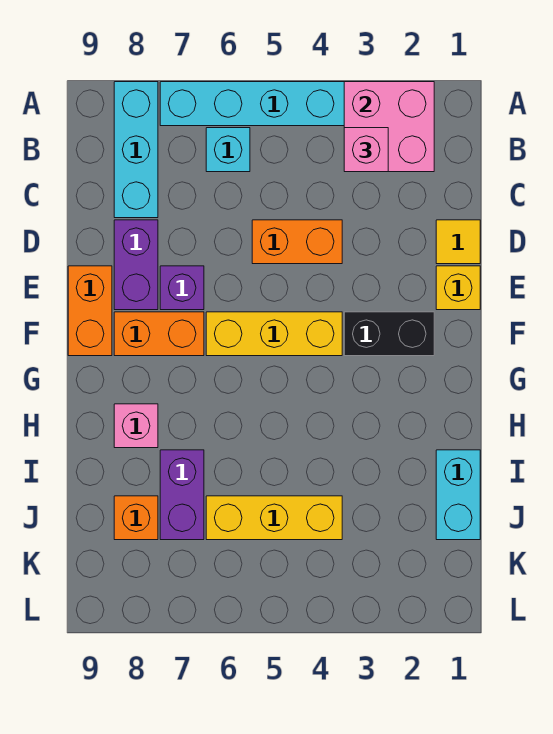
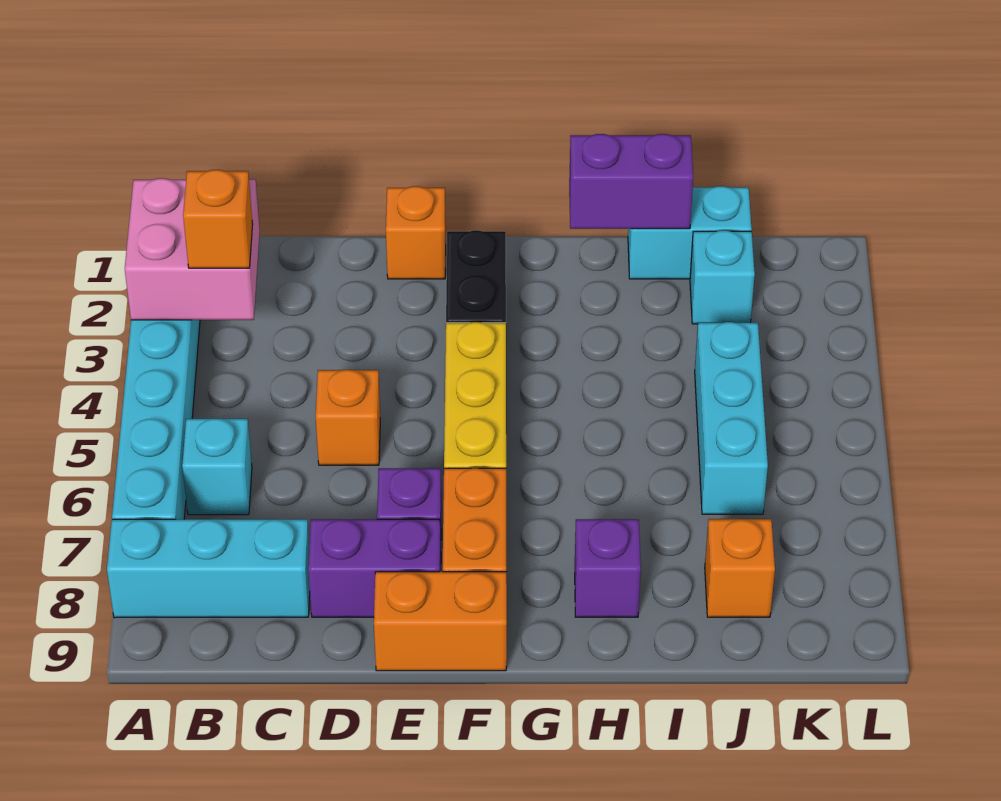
pink brick B3 level 3 -> orange brick B3 level 3
yellow tile D1 level 1 -> none
orange brick D4:D5 level 1 -> orange brick D5 level 1
yellow brick E1 level 1 -> orange brick E1 level 1
pink brick H8 level 1 -> purple brick H8 level 1
purple brick I7:J7 level 1 -> purple brick H1:I1 level 2
none -> cyan brick J2 level 1
yellow brick J4:J6 level 1 -> cyan brick J4:J6 level 1

